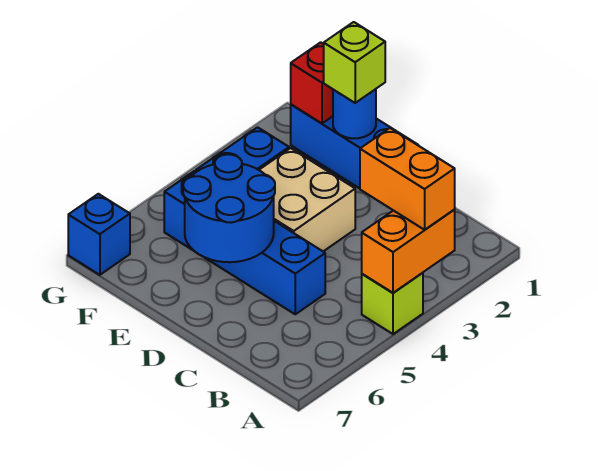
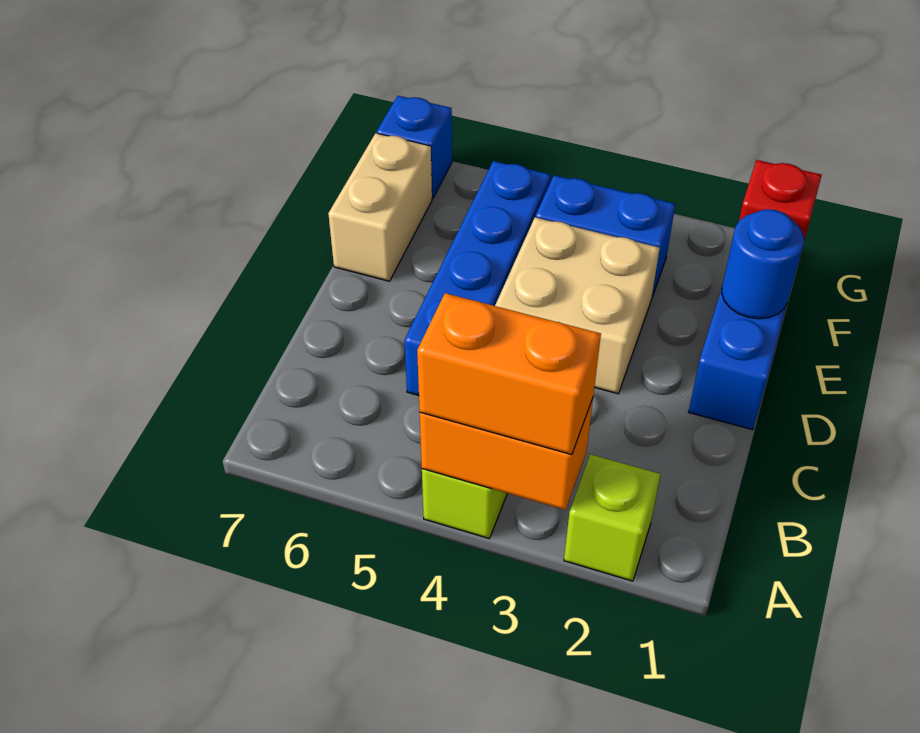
orange brick A3:B3 level 3 -> orange brick A3:A4 level 3
blue round brick D5:E6 level 2 -> none
lime brick E1 level 3 -> lime brick A2 level 1
none -> tan brick E7:F7 level 1

